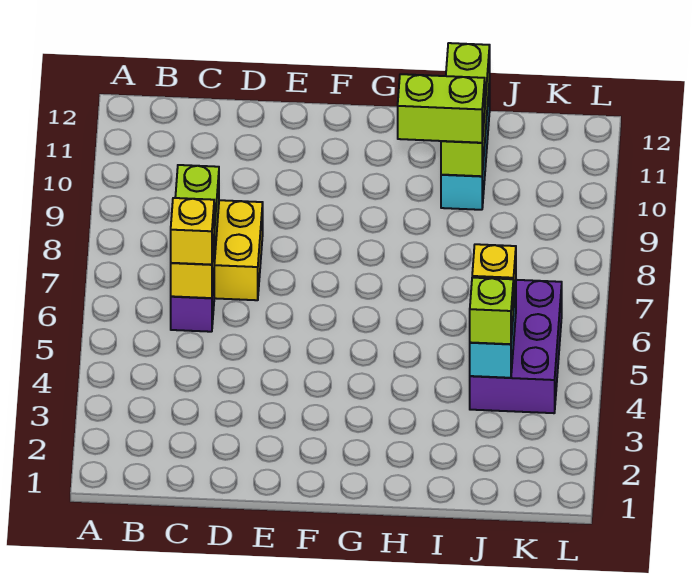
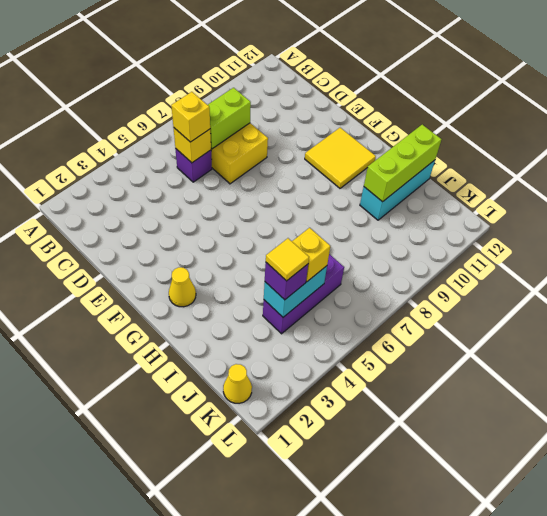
none -> yellow tile F10:G11 level 1
none -> yellow cone G2 level 1
lime brick H10:I10 level 3 -> none
purple brick J4:K6 level 1 -> purple brick J4:J6 level 1
lime brick J4 level 3 -> purple brick J4 level 3
none -> yellow tile J4 level 4
none -> yellow cone K1 level 1

